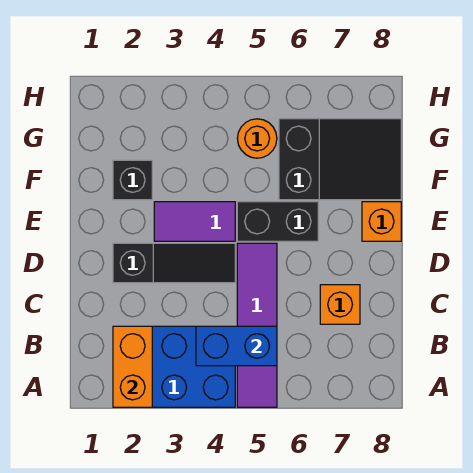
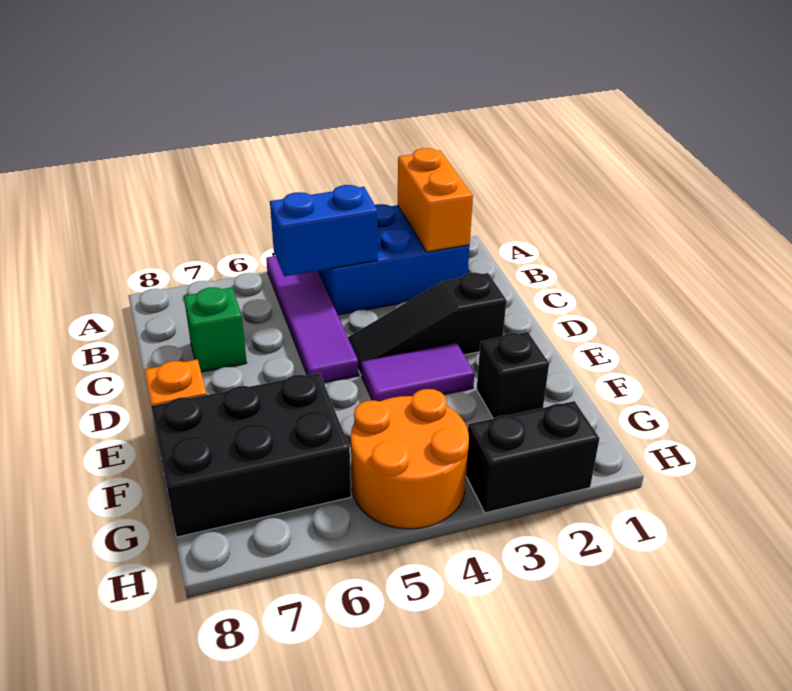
orange brick C7 level 1 -> green brick C7 level 1
black brick E5:E6 level 1 -> black brick H2:H3 level 1
black slope F6:G8 level 1 top 6 -> black brick F6:G8 level 1
orange round brick G5 level 1 -> orange round brick G4:H5 level 1

